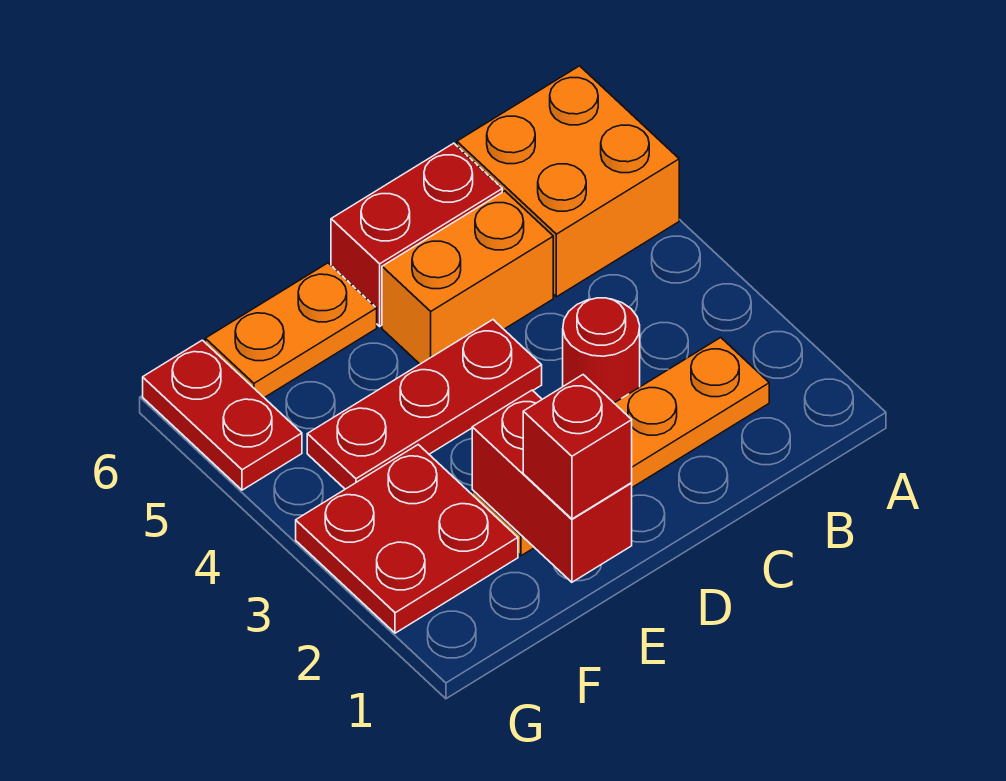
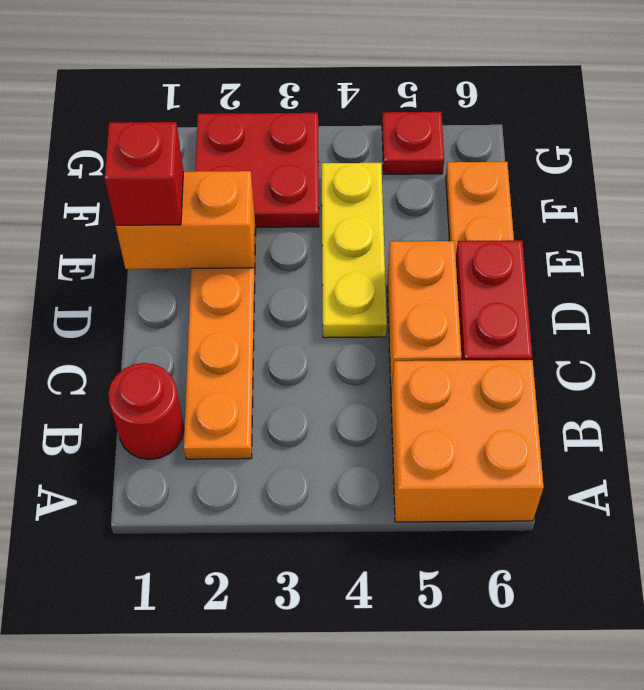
red round brick C3 level 1 -> red round brick B1 level 1
red plate D4:F4 level 1 -> yellow plate D4:F4 level 1
red brick E1:E2 level 2 -> orange brick E1:E2 level 2
red plate G5:G6 level 1 -> red plate G5 level 1

